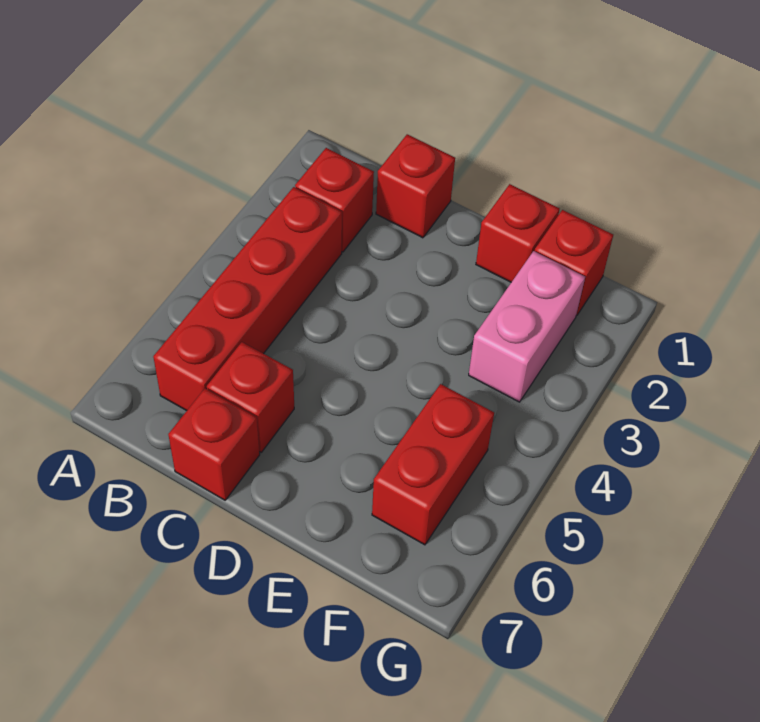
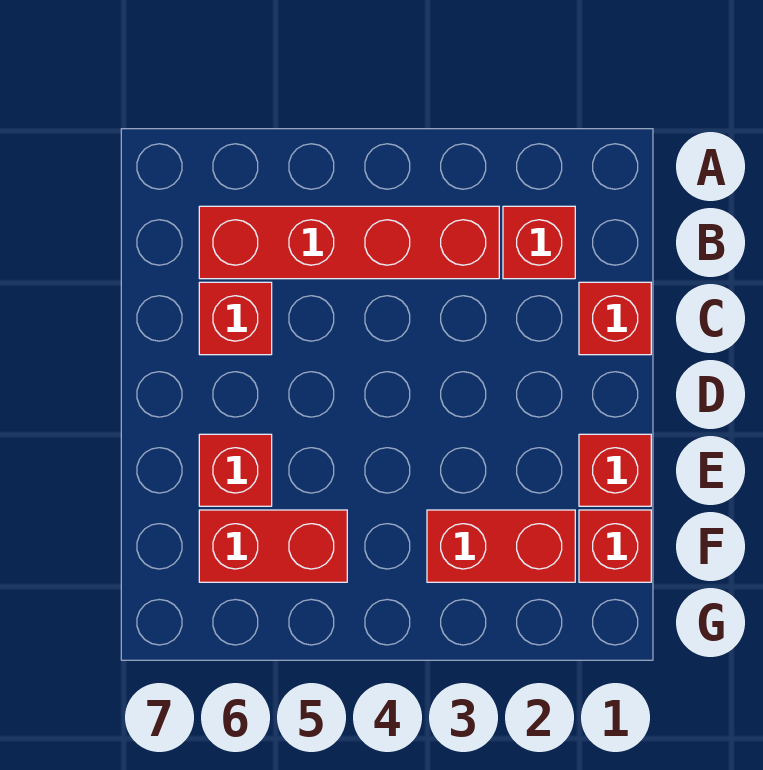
red brick C7 level 1 -> red brick E6 level 1
pink brick F2:F3 level 1 -> red brick F2:F3 level 1

